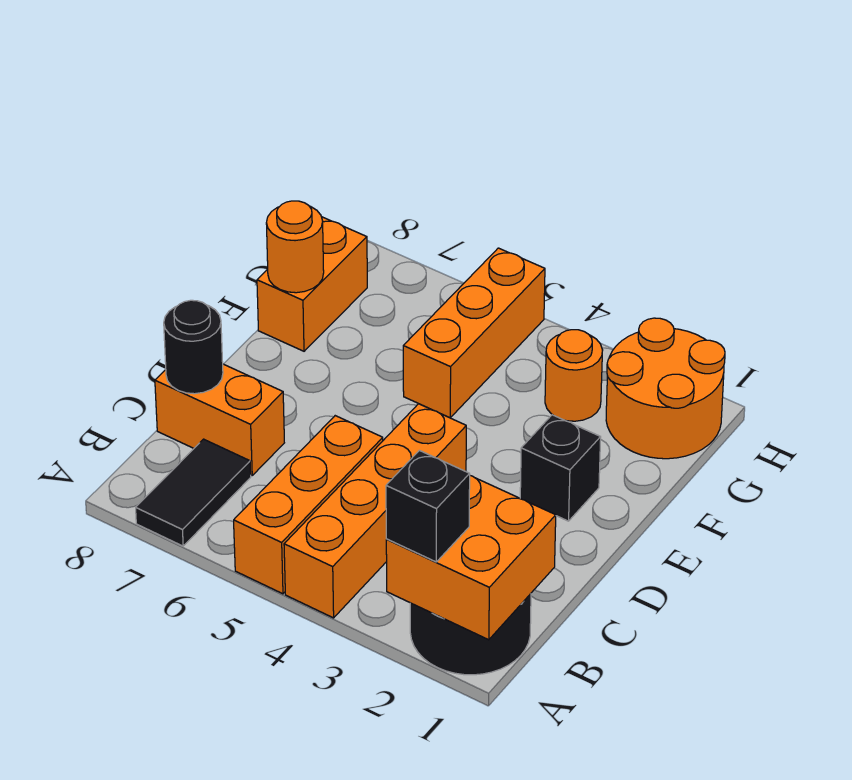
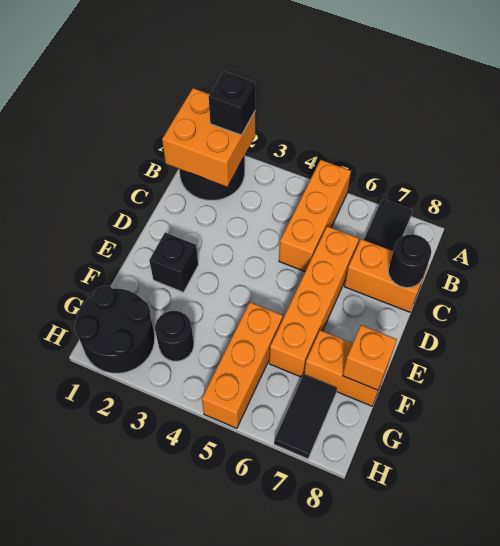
orange brick A4:D4 level 1 -> orange brick C6:F6 level 1
orange brick F8:G8 level 1 -> orange brick F7:F8 level 1
orange round brick F8 level 2 -> orange brick F8 level 2
orange round brick G1:H2 level 1 -> black round brick G1:H2 level 1
orange round brick G3 level 1 -> black round brick G3 level 1
none -> black tile G7:H7 level 1

